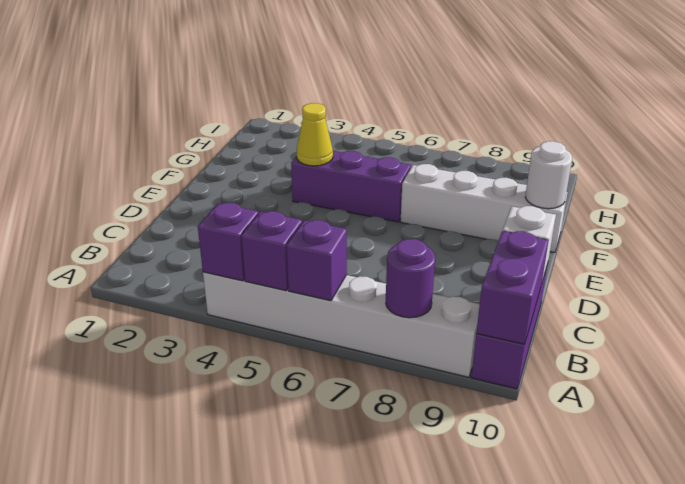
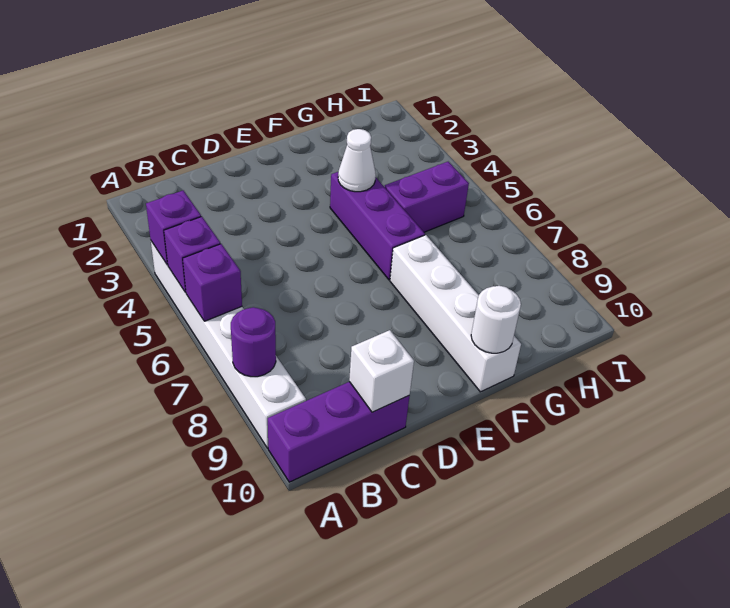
purple brick A10:B10 level 2 -> purple brick G5:H5 level 1
yellow cone F4 level 2 -> white cone F4 level 2

